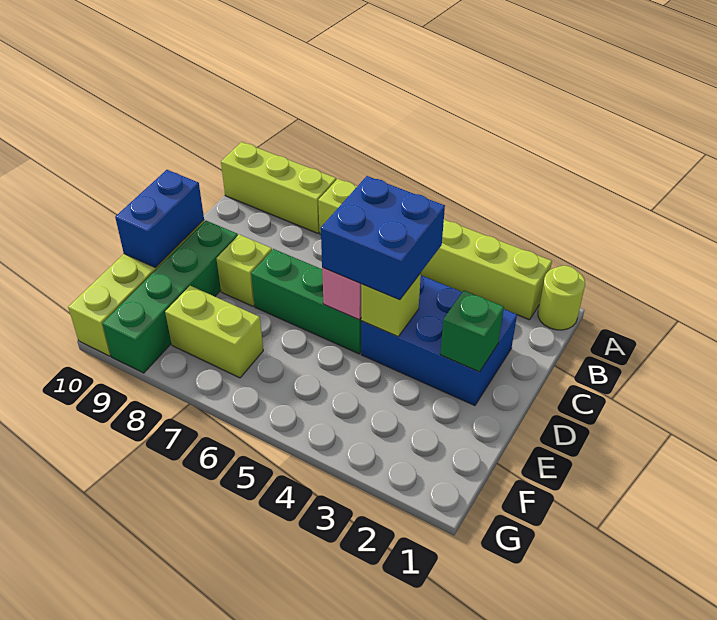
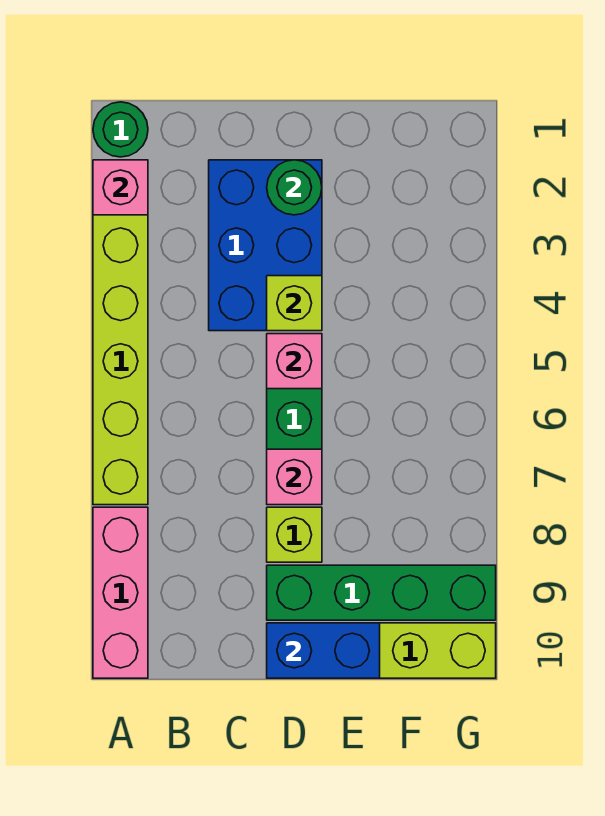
lime round brick A1 level 1 -> green round brick A1 level 1
none -> pink brick A2 level 2
lime brick A8:A10 level 1 -> pink brick A8:A10 level 1
blue brick C4:D5 level 3 -> none
green brick D2 level 2 -> green round brick D2 level 2
none -> pink brick D7 level 2
lime brick F7:F8 level 1 -> none

